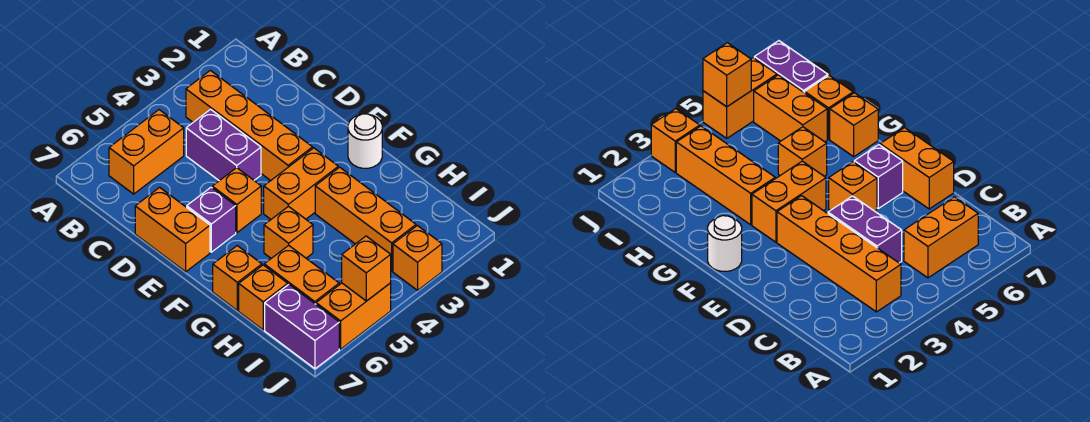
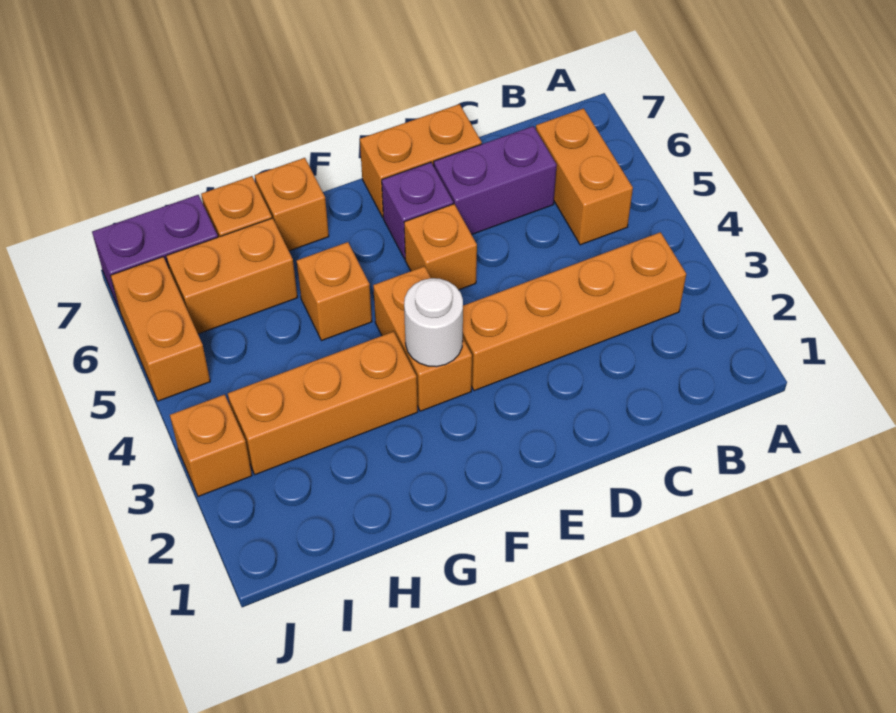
purple brick C4:D4 level 1 -> purple brick C6:D6 level 1
white round brick F1 level 1 -> white round brick F3 level 2
orange brick J5 level 2 -> none

